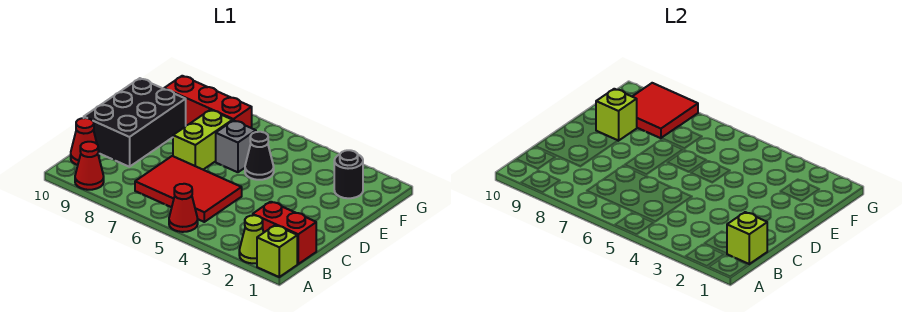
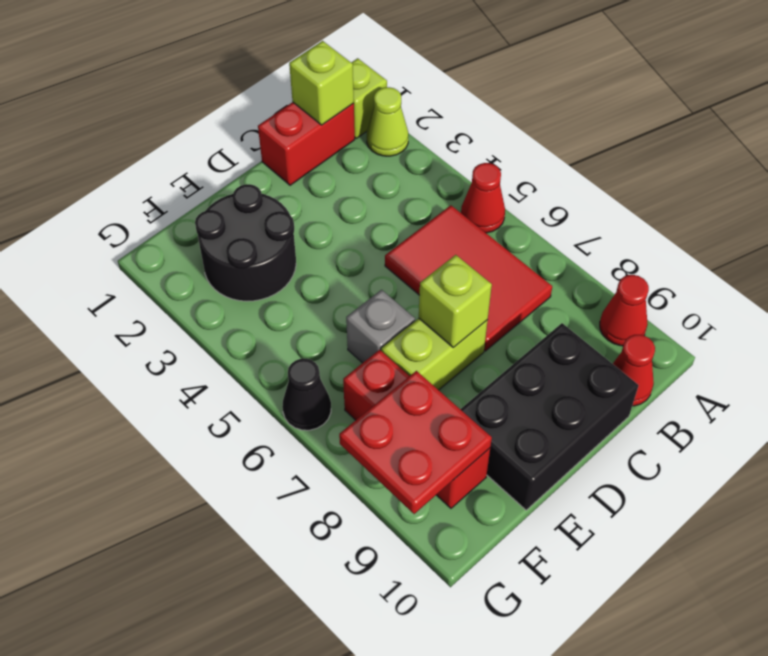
red brick B1:B2 level 1 -> red brick B1:C1 level 1
black cone E5 level 1 -> black cone G6 level 1
lime brick E9 level 2 -> lime brick D7 level 2
black round brick F2 level 1 -> black round brick E2:F3 level 1
red tile F8:G9 level 2 -> red plate F8:G9 level 2

